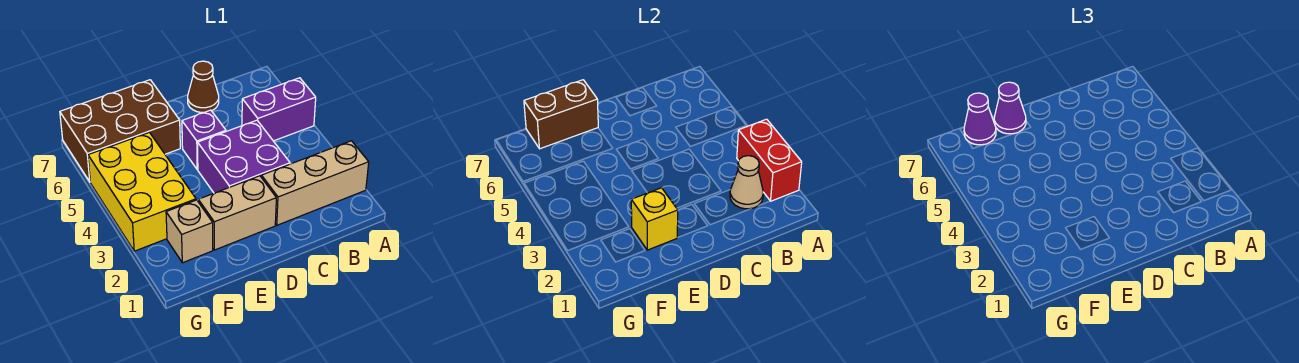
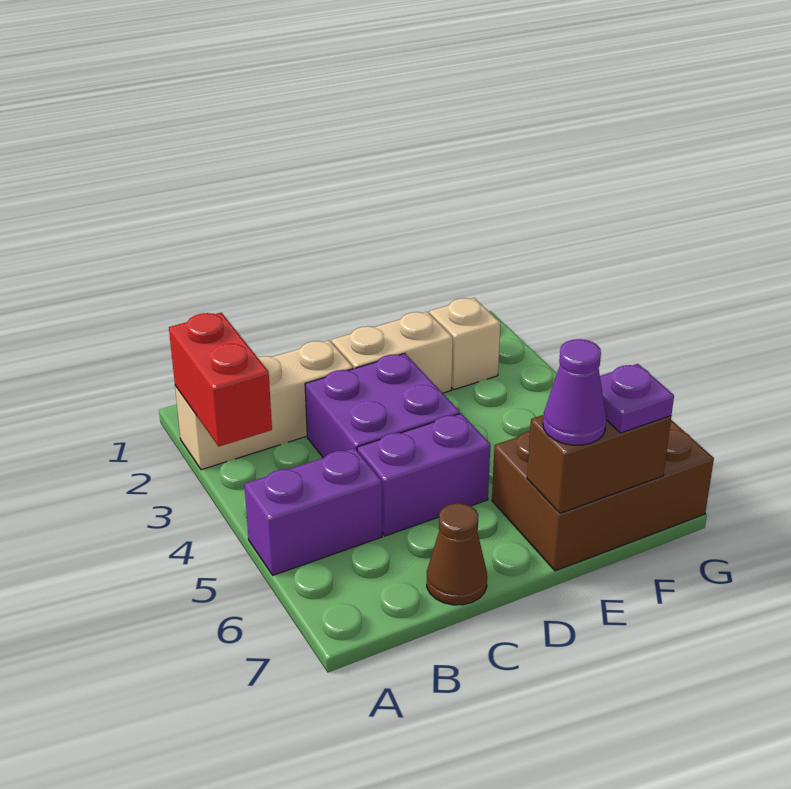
tan cone B2 level 2 -> none
purple brick D5 level 1 -> purple brick C5:D5 level 1
yellow brick E2 level 2 -> none
yellow brick F3:G5 level 1 -> none
purple cone F7 level 3 -> purple plate F7 level 3

